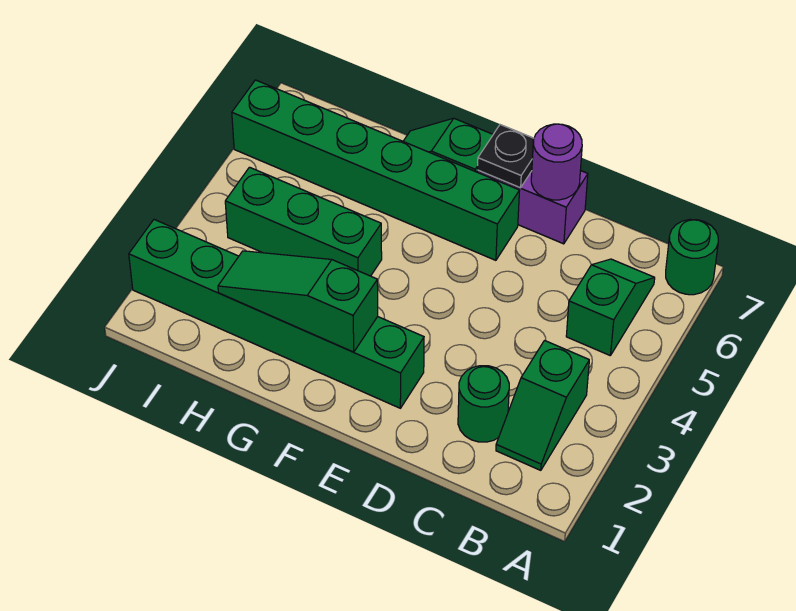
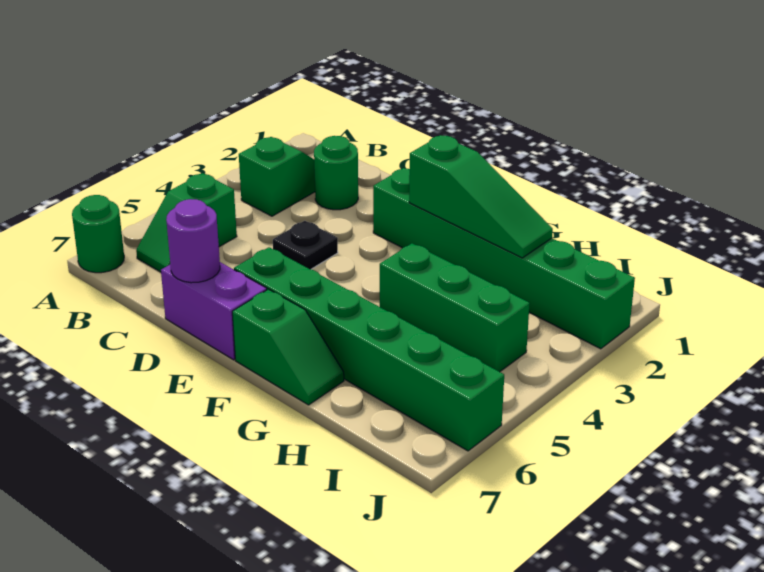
black plate E7 level 2 -> black plate D4 level 1

